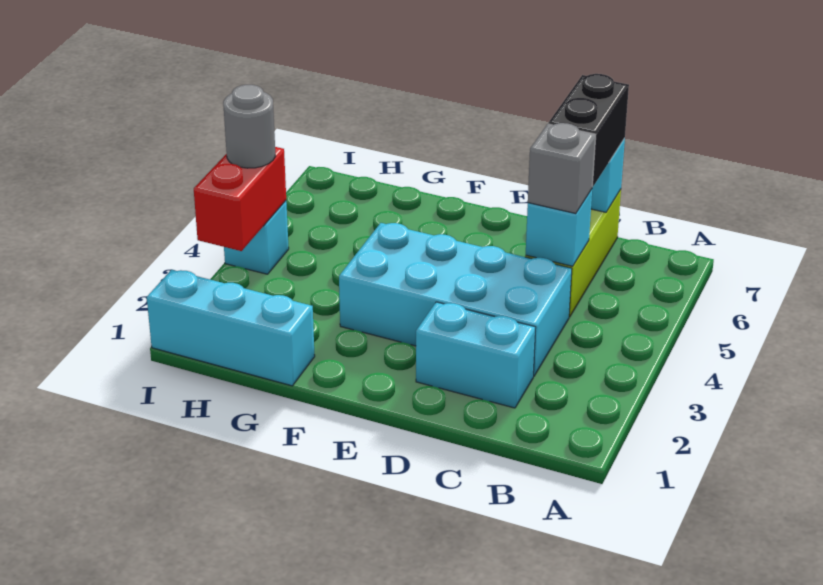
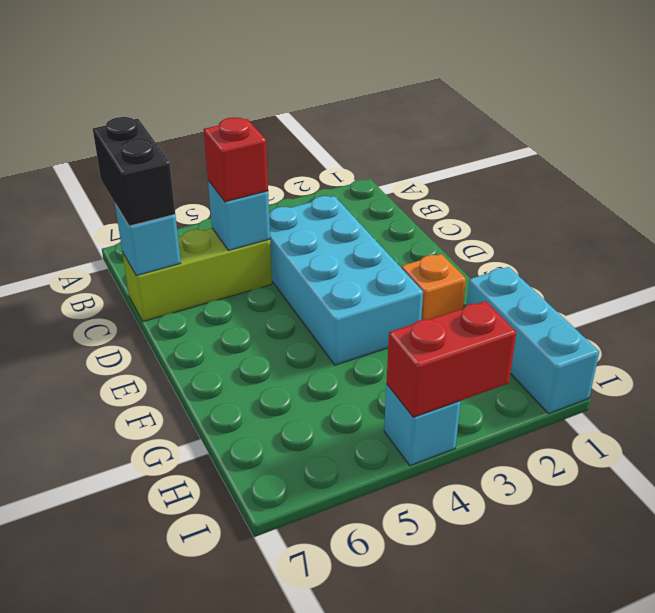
cyan brick C2:D2 level 1 -> none
grey brick C5 level 3 -> red brick C5 level 3
black brick C6:C7 level 3 -> black brick B7:C7 level 3
none -> orange brick F2 level 1
grey round brick I4 level 3 -> none

